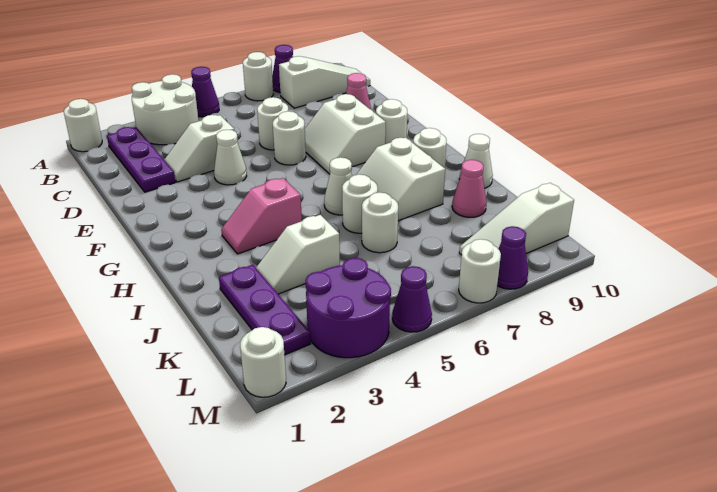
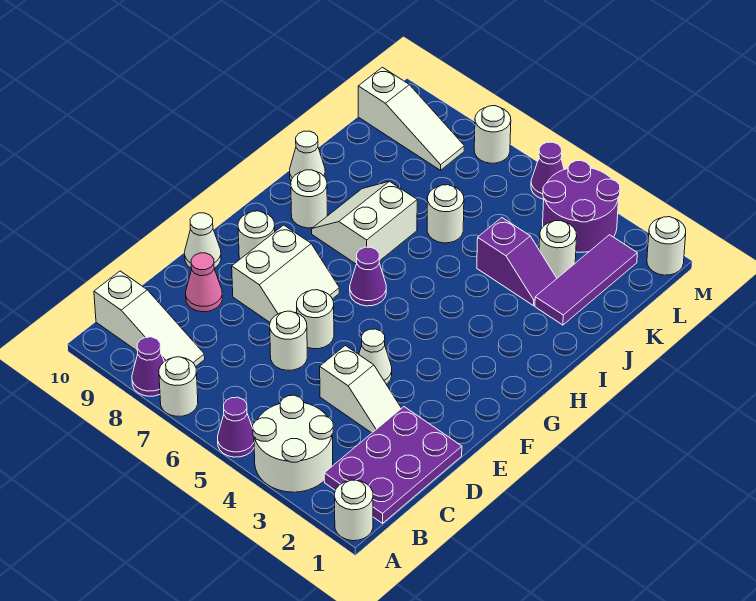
purple plate B2:D2 level 1 -> purple plate B1:D2 level 1
white slope B8:B10 level 1 top 8 -> white slope B8:B10 level 1 top 10
pink slope H3:H4 level 1 top 4 -> none
white cone H6 level 1 -> white cone E10 level 1
white slope H7:I8 level 1 top 8 -> white slope H7:I8 level 1 top 7
white round brick I6 level 1 -> white round brick K3 level 1
purple plate J2:L2 level 1 -> purple tile J2:L2 level 1
white slope J3:J4 level 1 top 4 -> purple slope J3:J4 level 1 top 4
pink cone J9 level 1 -> none
purple cone M8 level 1 -> purple cone G6 level 1

